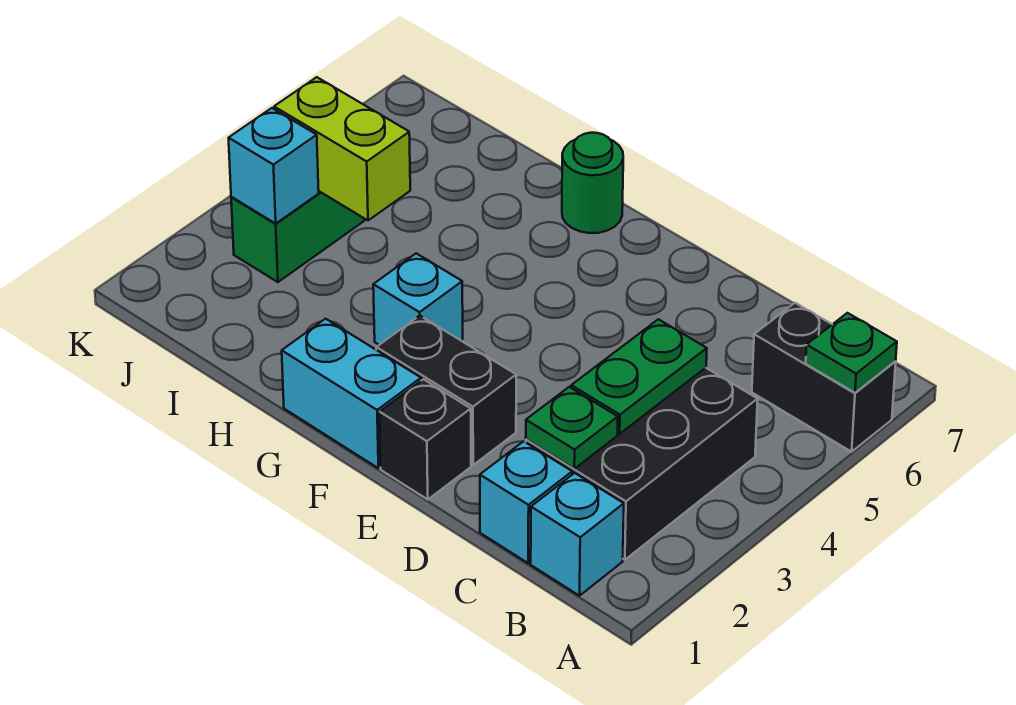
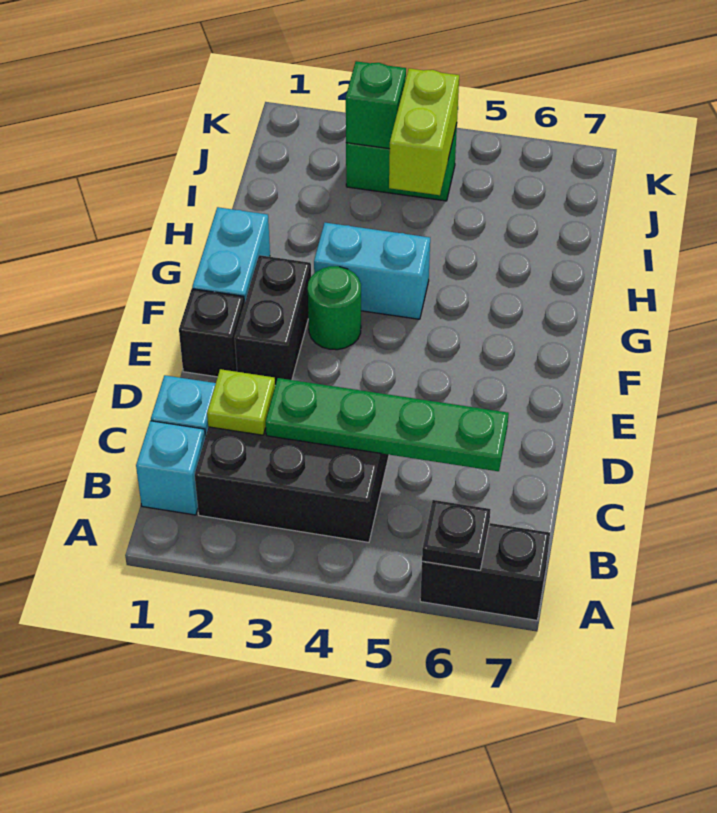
black brick A6:B6 level 1 -> black brick A6:A7 level 1
green plate A6 level 2 -> black plate A6 level 2
green plate C2 level 2 -> lime plate C2 level 2
green plate C3:C4 level 2 -> green plate C3:C6 level 2
cyan brick G3 level 1 -> cyan brick G3:G4 level 1
green round brick G7 level 1 -> green round brick F3 level 1
cyan brick J3 level 2 -> green brick J3 level 2

